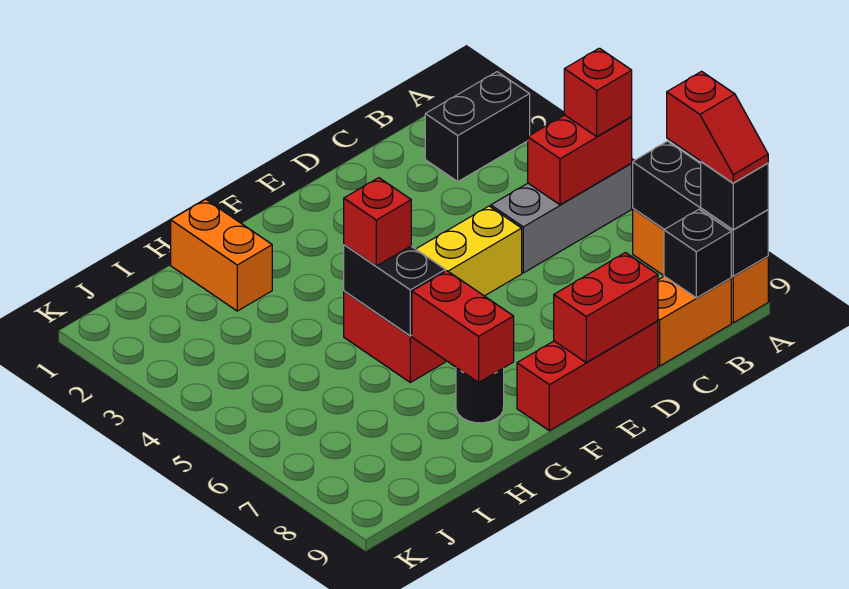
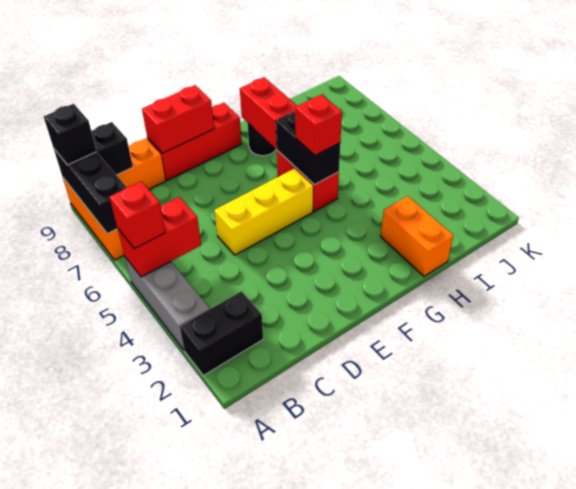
grey brick A5:C5 level 1 -> grey brick A3:A5 level 1
red slope A8:A9 level 4 top 8 -> none

